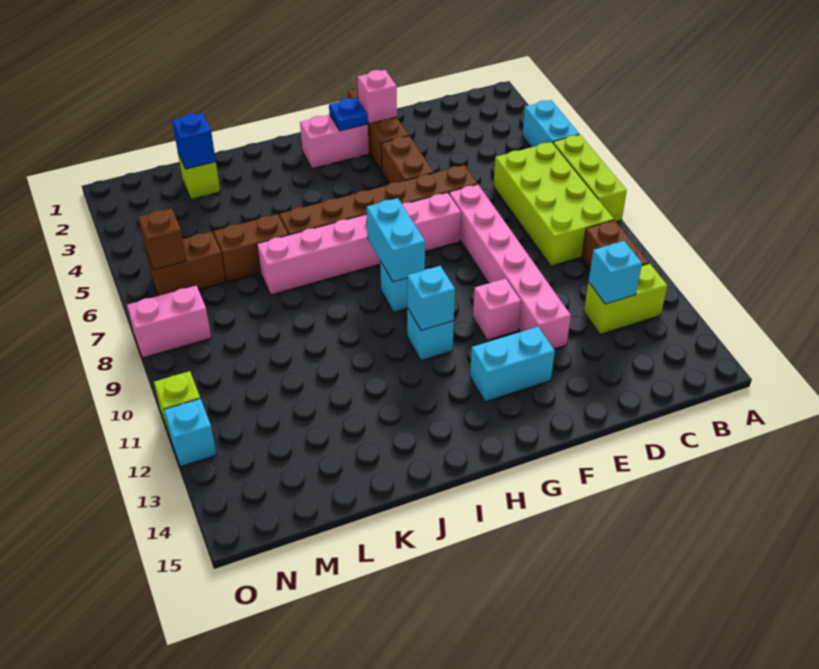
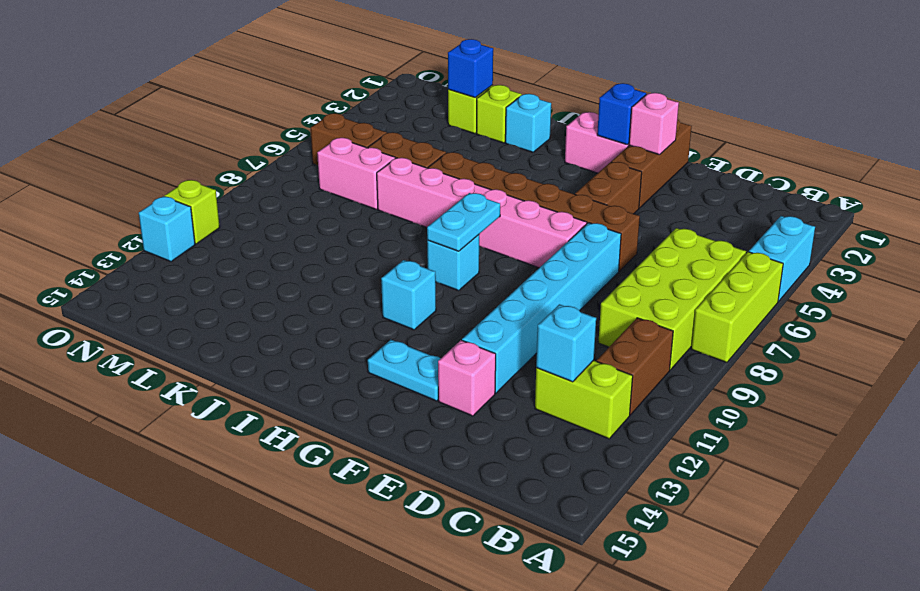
pink brick E7:E12 level 1 -> cyan brick E7:E12 level 1
pink brick F11 level 1 -> pink brick E13 level 1
cyan brick F13:G13 level 1 -> cyan plate F13:G13 level 1
blue plate G2 level 2 -> blue brick G2 level 2
cyan brick H8:H9 level 2 -> cyan plate H8:H9 level 2
cyan brick H11 level 2 -> cyan brick J2 level 1
none -> lime brick K2 level 1
brown brick N6 level 2 -> none
pink brick N8:O8 level 1 -> pink brick L7:M7 level 1

